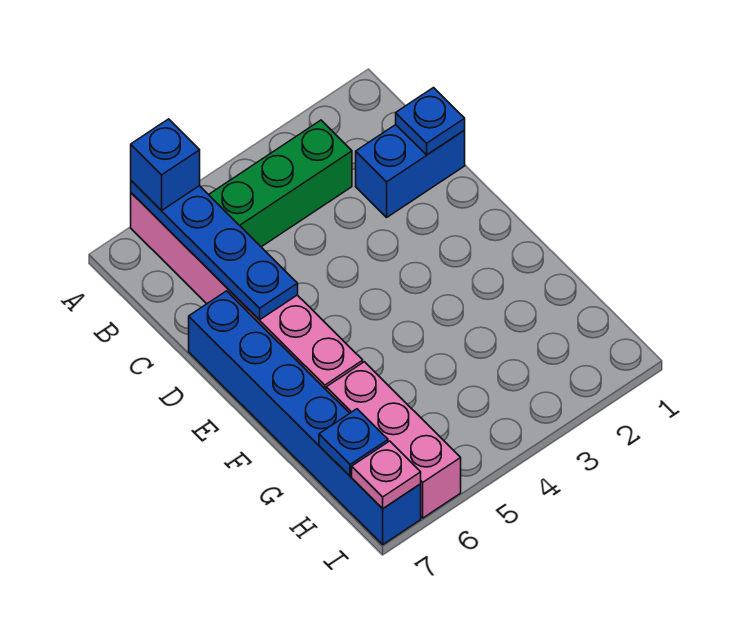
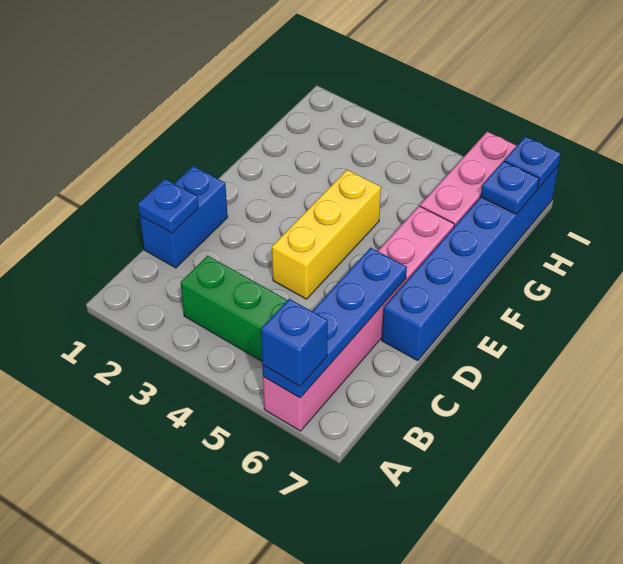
blue brick C1:C2 level 1 -> blue brick C1:D1 level 1
none -> yellow brick D4:F4 level 1
pink plate I7 level 2 -> blue plate I7 level 2

